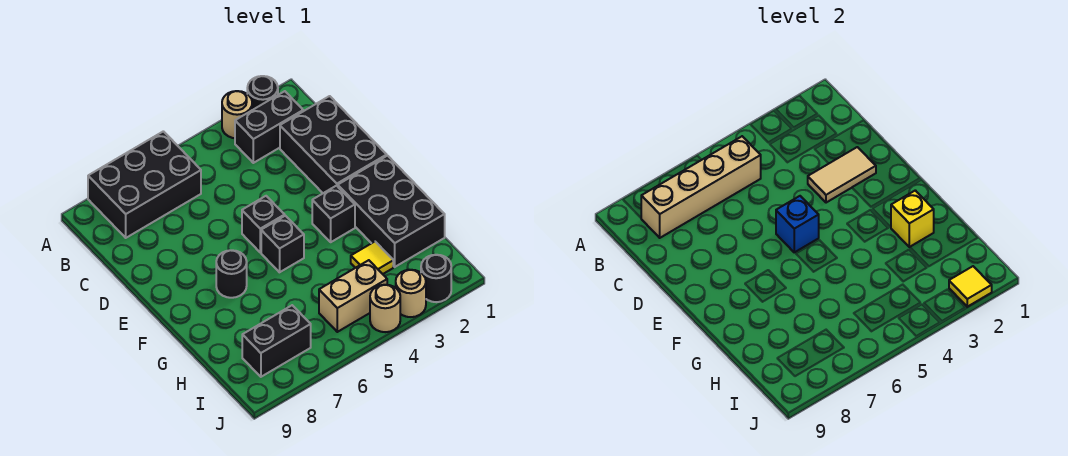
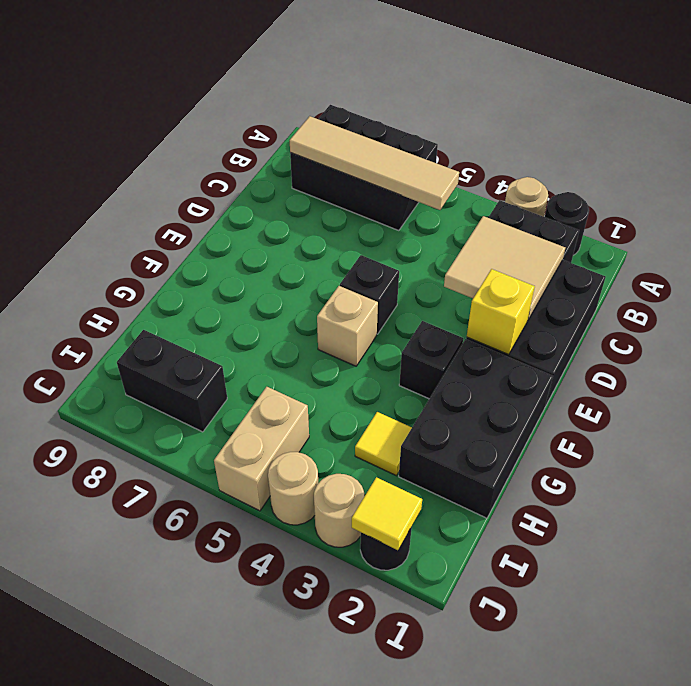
tan brick B5:B8 level 2 -> tan tile B5:B8 level 2
tan tile D2:D3 level 2 -> tan tile C2:D3 level 2
blue brick E5 level 2 -> none
black brick F5 level 1 -> tan brick F5 level 1
black round brick F7 level 1 -> none
yellow brick G2 level 2 -> yellow brick E2 level 2
tan brick I4:I5 level 1 -> tan brick I5:J5 level 1

